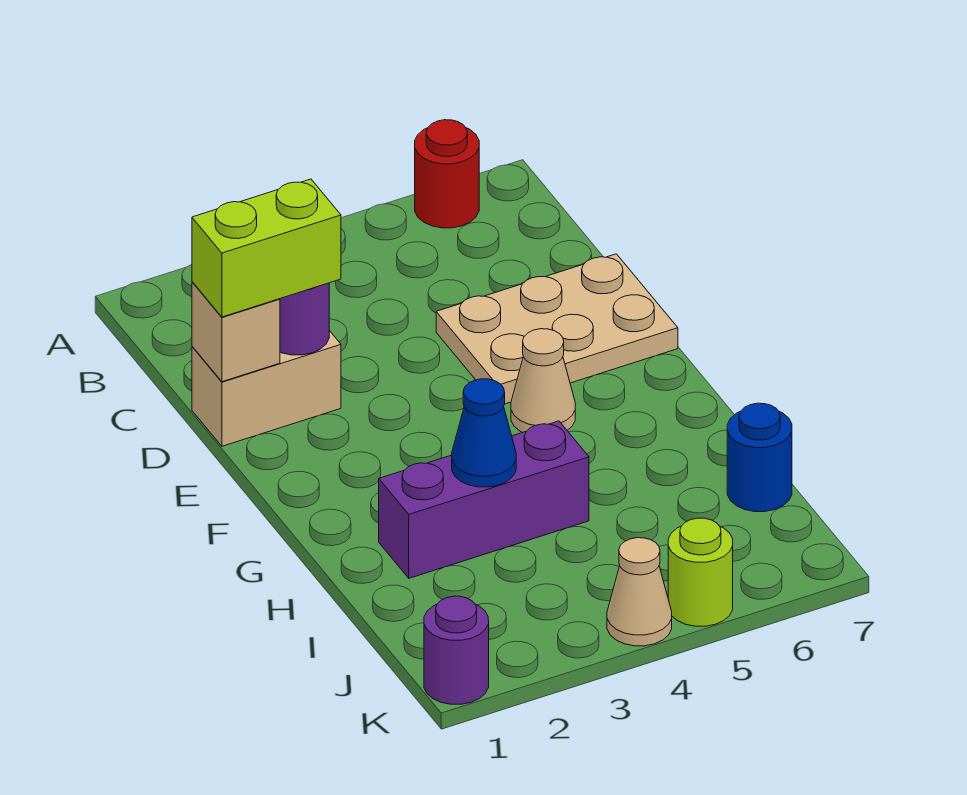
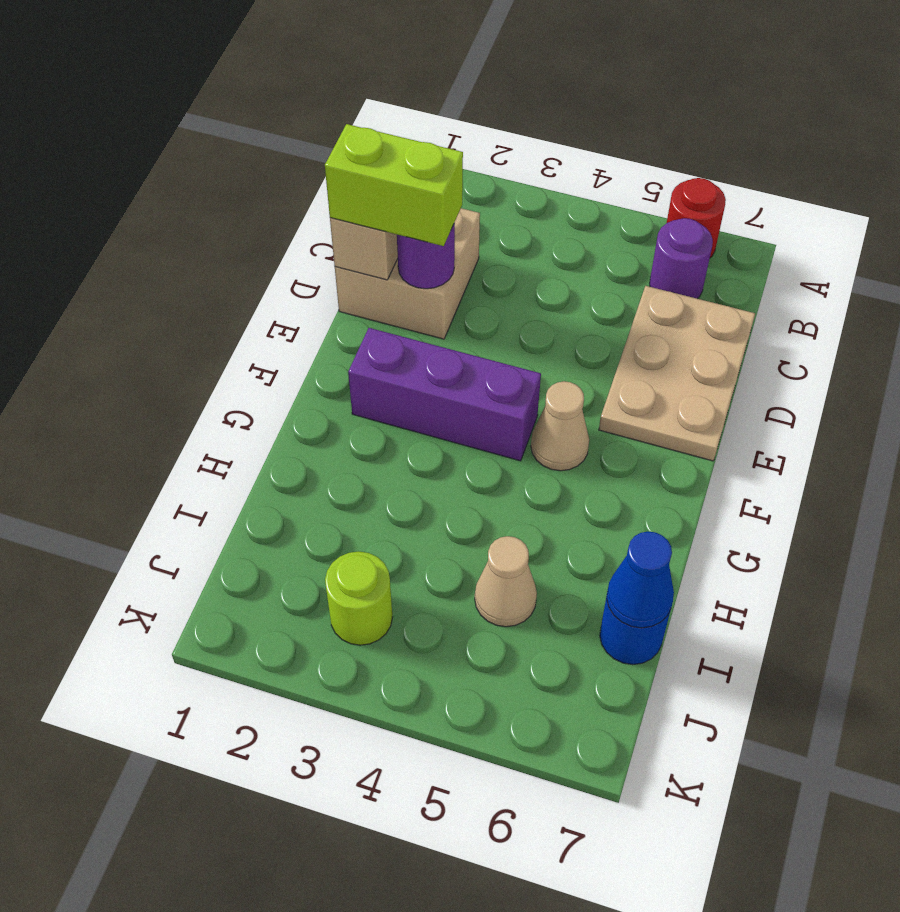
tan brick D1:D2 level 1 -> tan brick C1:D2 level 1
tan plate D5:E7 level 1 -> tan plate C6:E7 level 1
purple brick H2:H4 level 1 -> purple brick F2:F4 level 1
blue cone H3 level 2 -> blue cone I7 level 2
purple round brick K1 level 1 -> purple round brick B6 level 1
tan cone K4 level 1 -> tan cone I5 level 1
lime round brick K5 level 1 -> lime round brick J3 level 1

